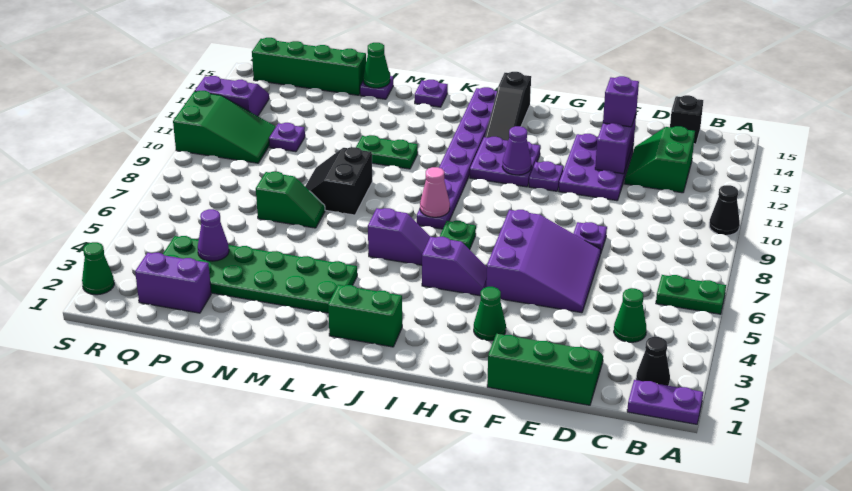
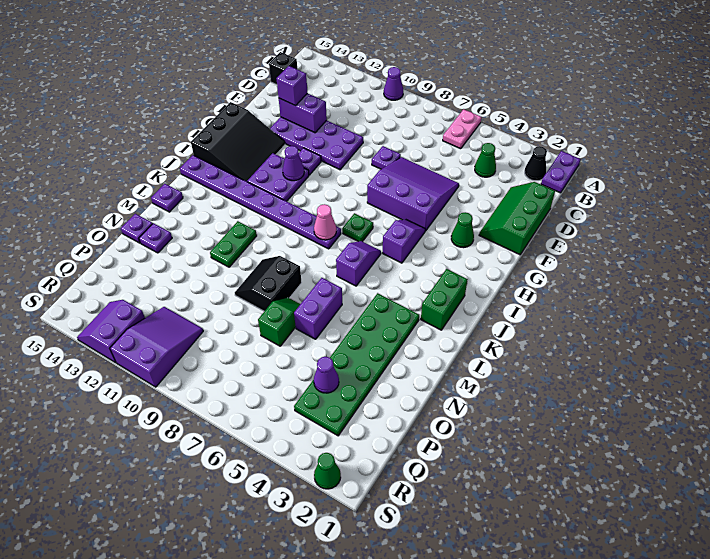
green plate A6:B6 level 1 -> pink plate A6:B6 level 1
black cone A10 level 1 -> purple cone A10 level 1
green slope C12:D13 level 1 top C -> none
purple plate E11:F13 level 1 -> purple plate E10:F13 level 1
black slope I13:I15 level 1 top 15 -> black slope G13:I15 level 1 top 15
black slope M8:N9 level 1 top M -> black slope M8:N9 level 1 top 8
green cone N15 level 2 -> none
green brick O15:R15 level 1 -> none
purple brick P2:Q2 level 1 -> purple brick M6:N6 level 1
purple plate P11 level 1 -> purple plate N14 level 1
green slope Q10:S11 level 1 top S -> purple slope Q10:S11 level 1 top S

